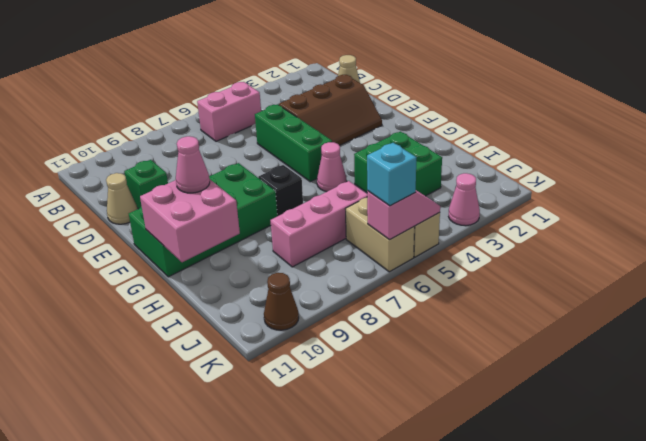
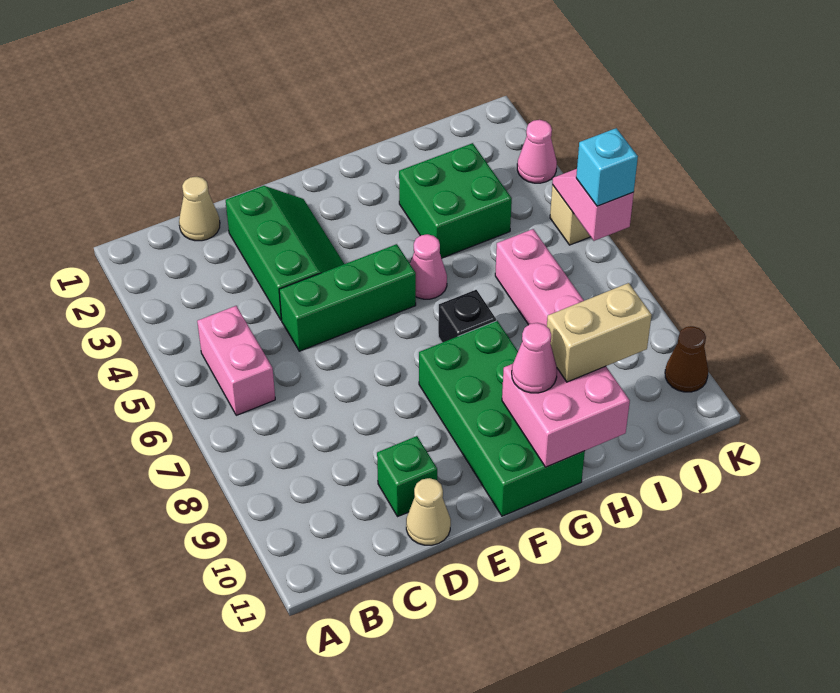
brown slope D2:E4 level 1 top D -> green slope D2:E4 level 1 top D
tan brick J6:K6 level 1 -> tan brick H10:I10 level 3

